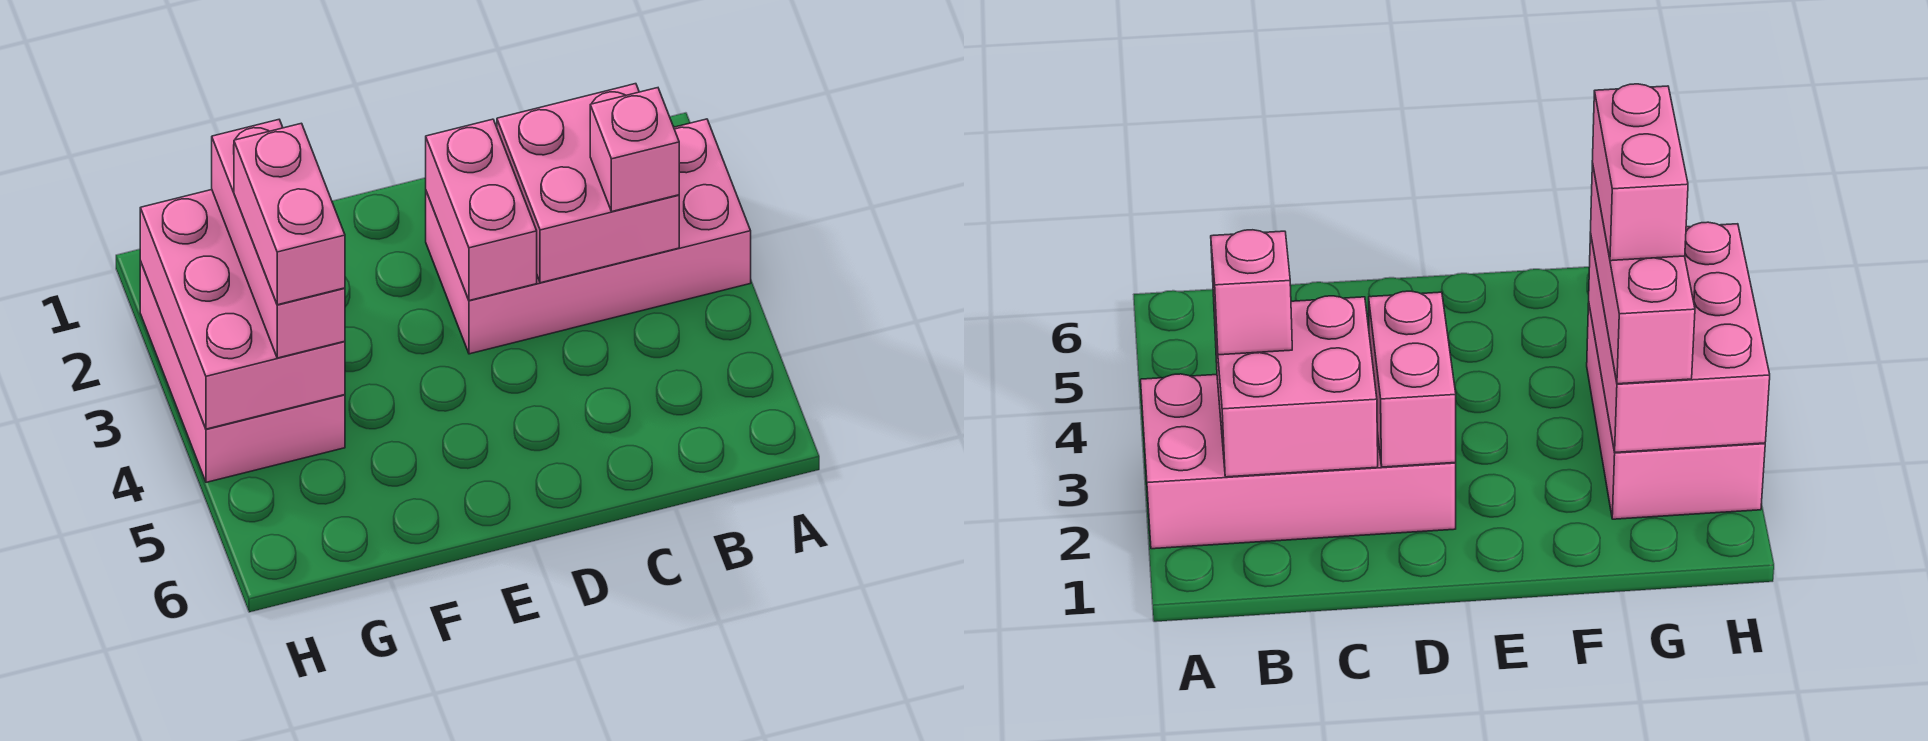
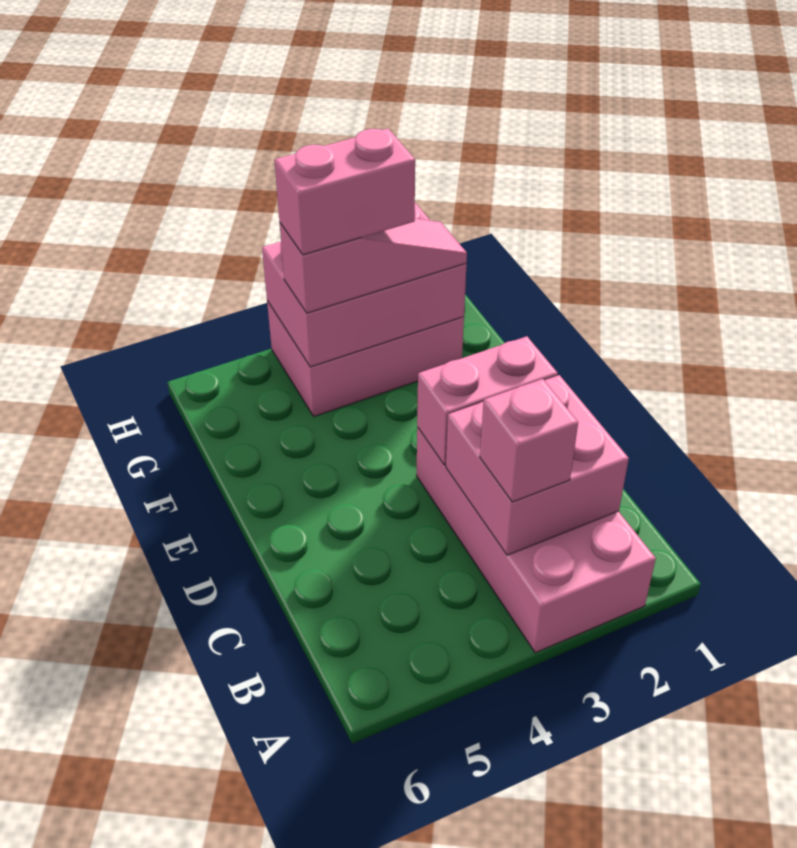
pink brick G2:G4 level 3 -> pink slope G2:G4 level 3 top 4

